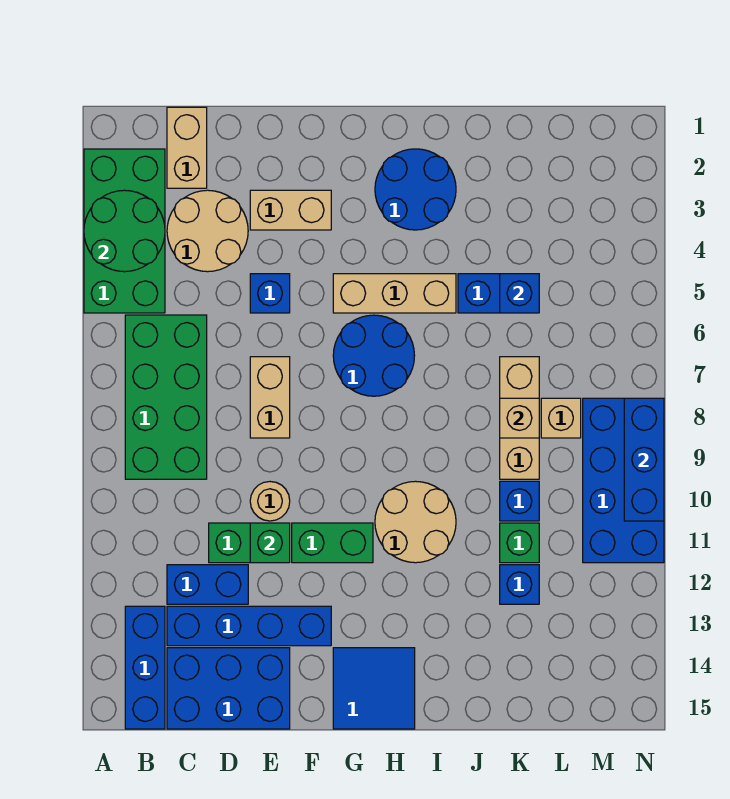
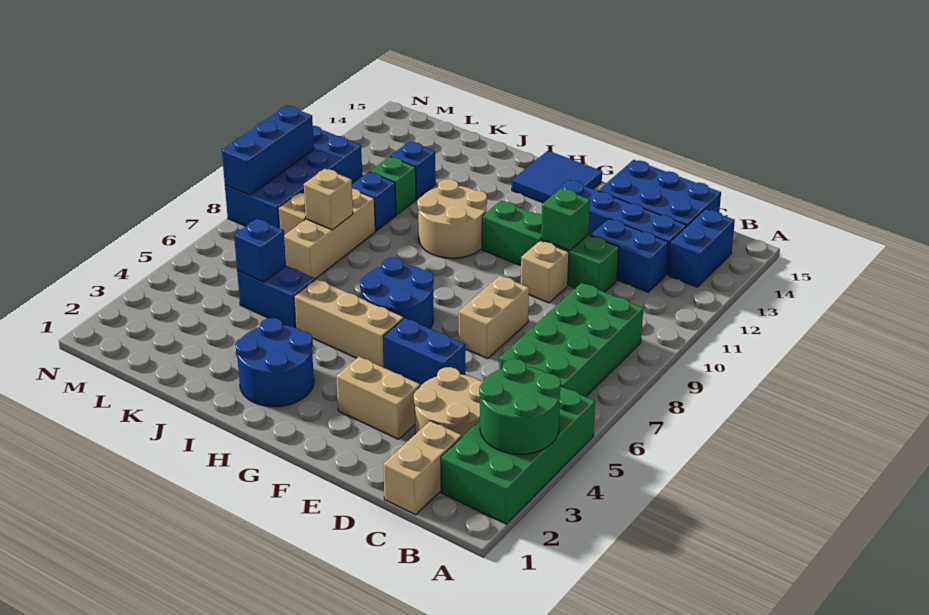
blue brick B13:B15 level 1 -> blue brick B13:B14 level 1
blue brick E5 level 1 -> blue brick E5:F5 level 1
tan round brick E10 level 1 -> tan brick E10 level 1

